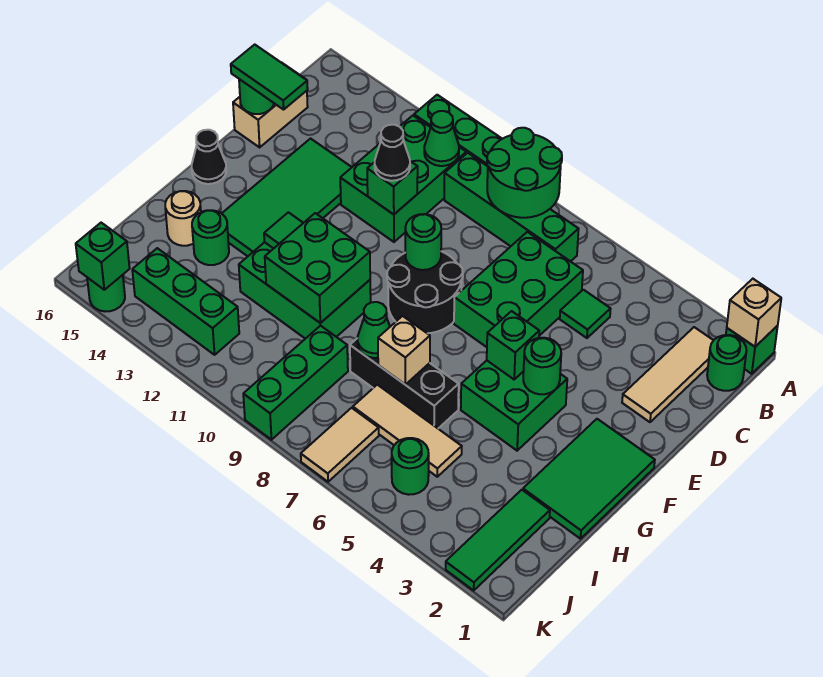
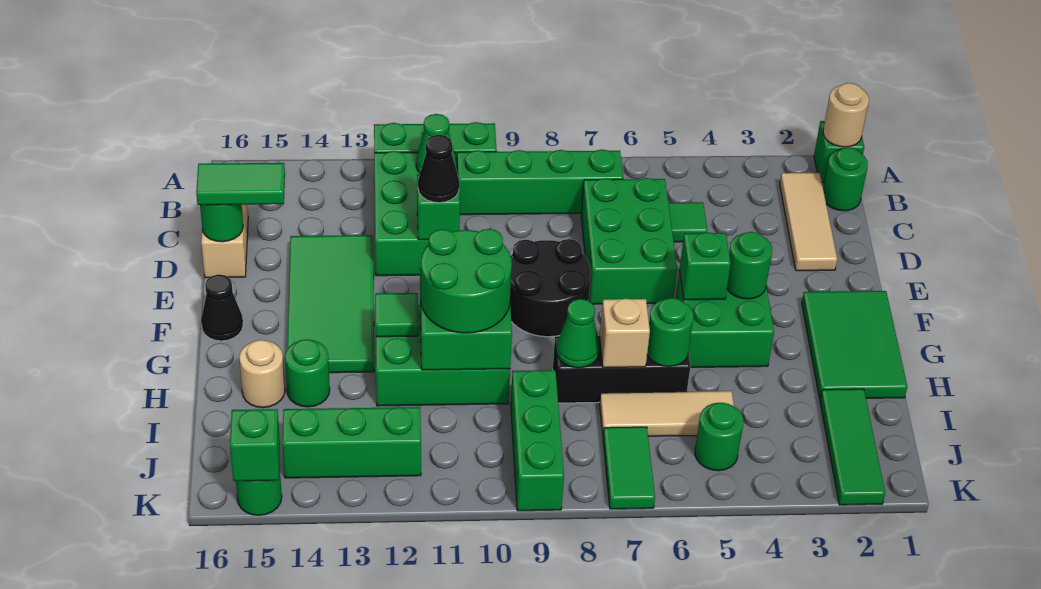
tan brick A1 level 2 -> tan round brick A1 level 2
green round brick A8:B9 level 2 -> green round brick G10:H11 level 3
green round brick E9 level 2 -> green round brick H6 level 2
tan tile J7:K7 level 1 -> green tile J7:K7 level 1

